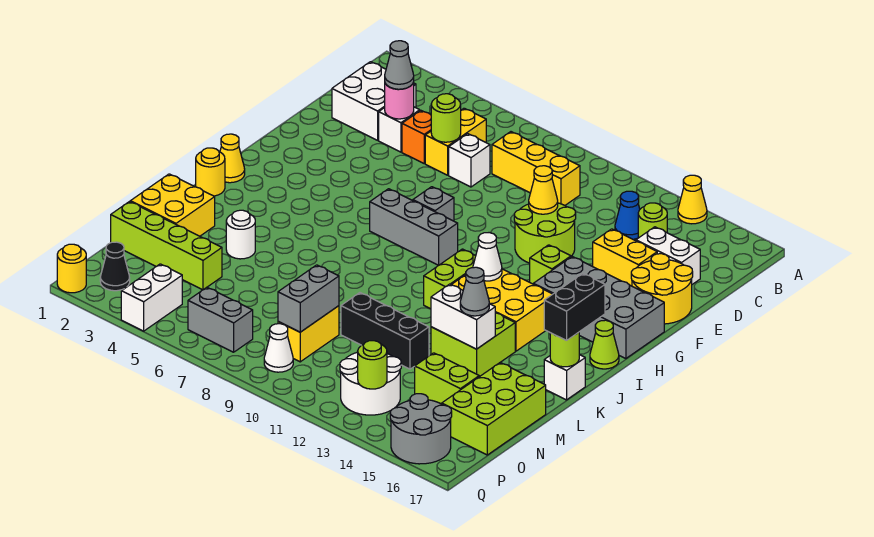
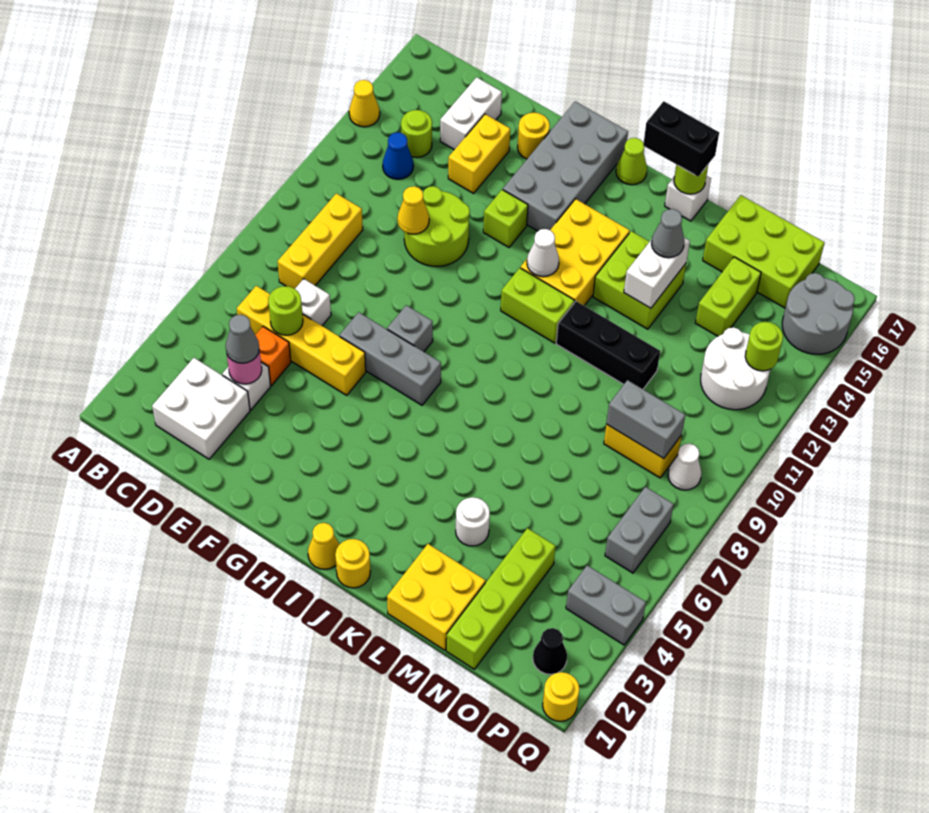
yellow brick C6:D6 level 1 -> yellow brick C6:F6 level 1
yellow round brick E16:F17 level 1 -> yellow round brick F16 level 1
grey brick H7:H9 level 1 -> grey brick F7:H7 level 1
black brick M10:M12 level 1 -> black brick K11:M11 level 1
white brick P4:Q4 level 1 -> grey brick P4:Q4 level 1

